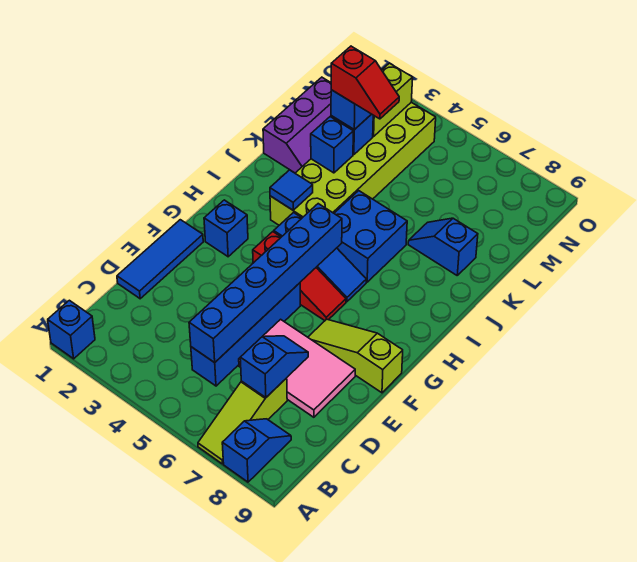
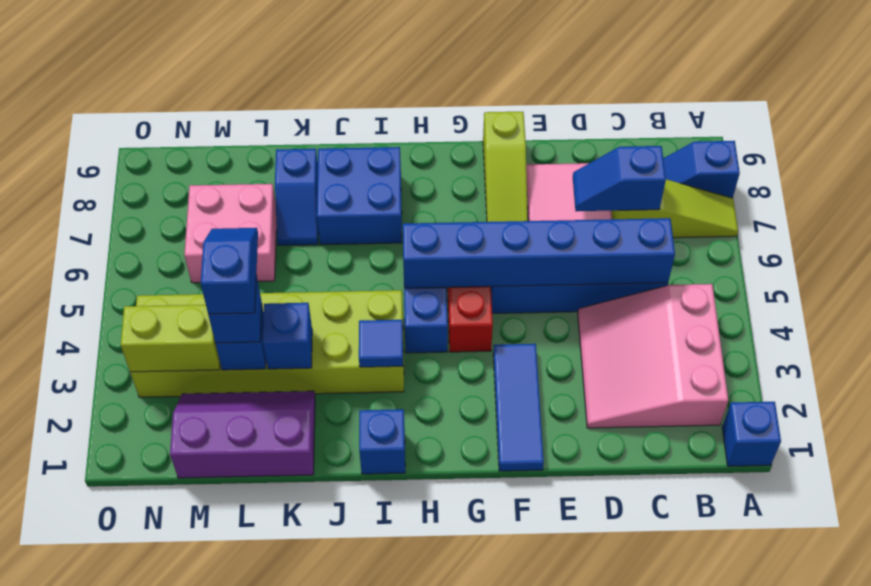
none -> pink slope B2:D4 level 1 top B
blue tile D1:F1 level 1 -> blue tile F1:F3 level 1
blue brick G2 level 1 -> blue brick I1 level 1
blue brick I5:J6 level 1 -> blue brick I7:J8 level 1
red slope L3:L4 level 4 top 3 -> blue slope L3:L4 level 4 top 3
none -> pink brick L6:M7 level 1

